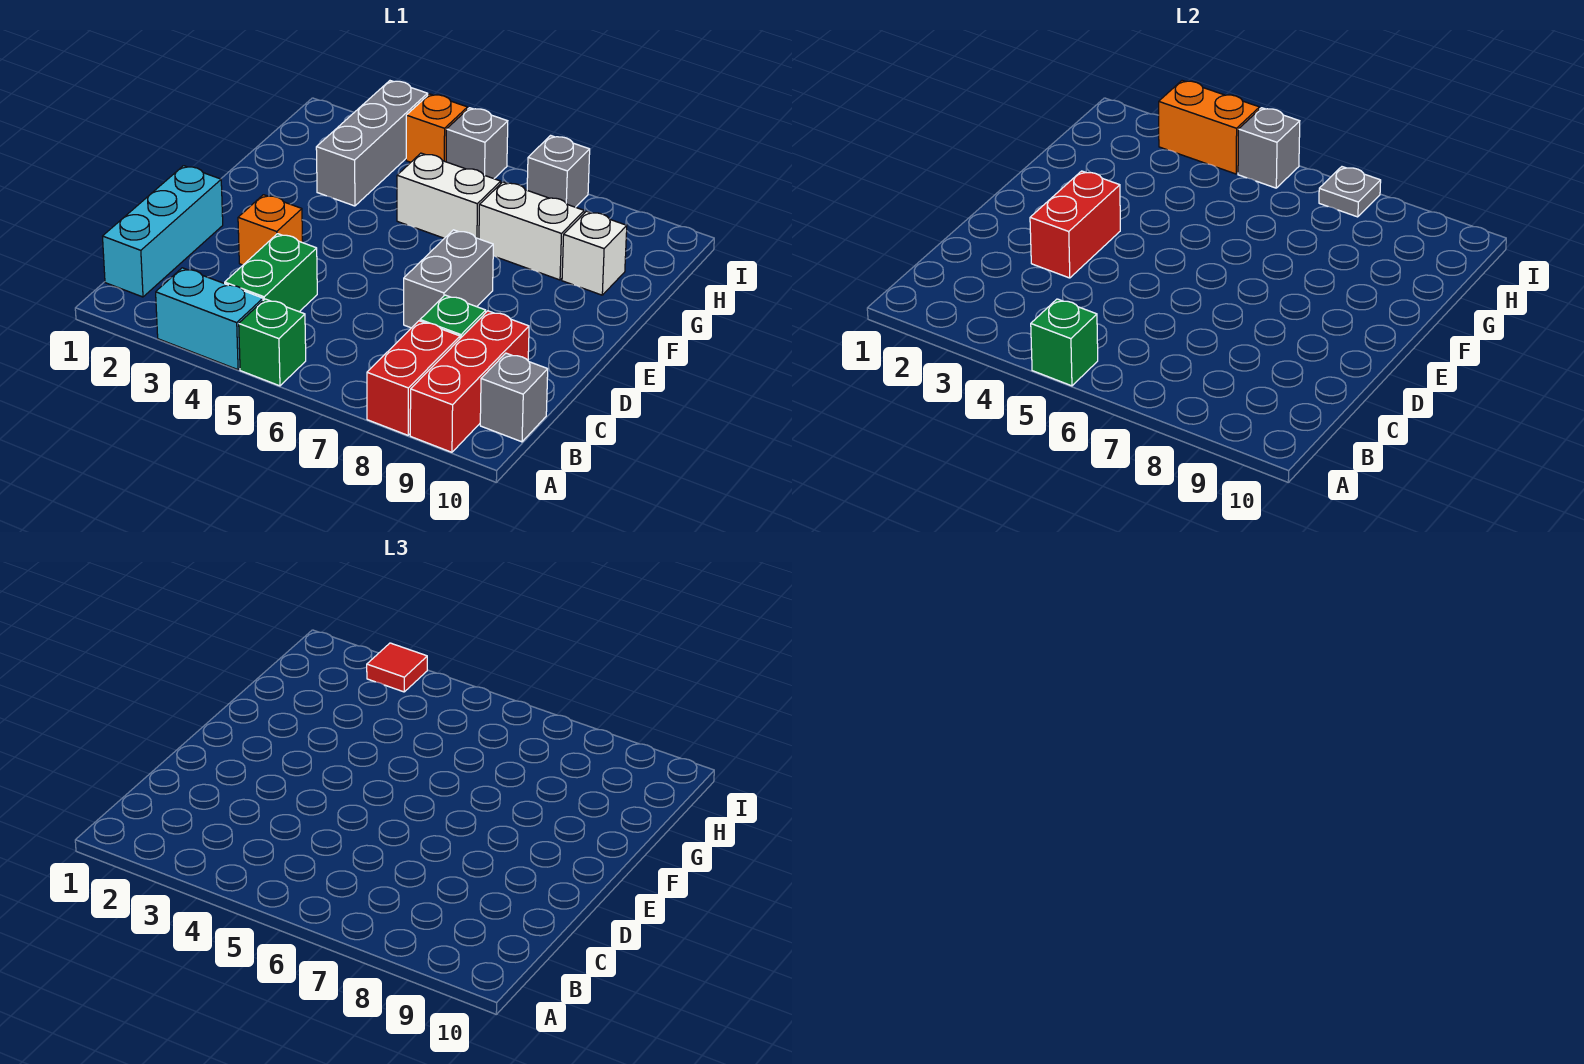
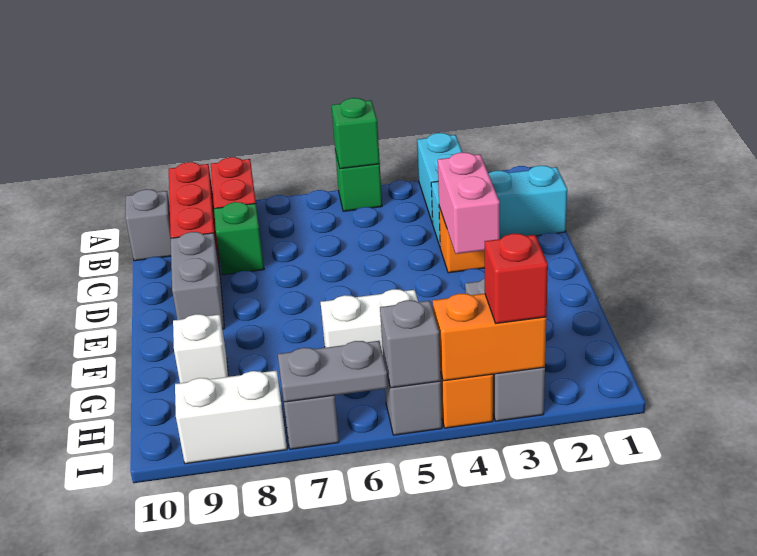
cyan brick A3:A4 level 1 -> cyan brick A3:B3 level 1
cyan brick B1:D1 level 1 -> cyan brick C1:C3 level 1
green brick B4:C4 level 1 -> none
red brick D3:E3 level 2 -> pink brick D3:E3 level 2
grey brick D7:E7 level 1 -> grey brick D9:E9 level 1
white brick G7:G8 level 1 -> white brick I8:I9 level 1
red tile I3 level 3 -> red brick I3 level 3
grey plate I7 level 2 -> grey plate I6:I7 level 2

